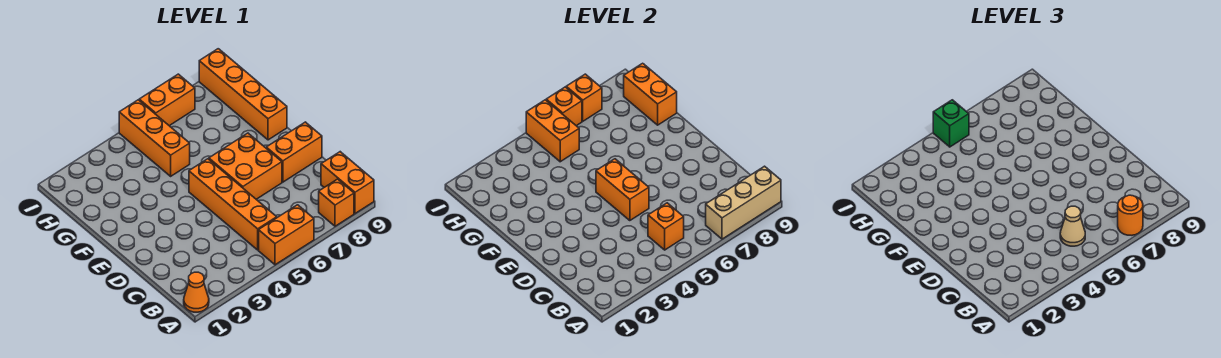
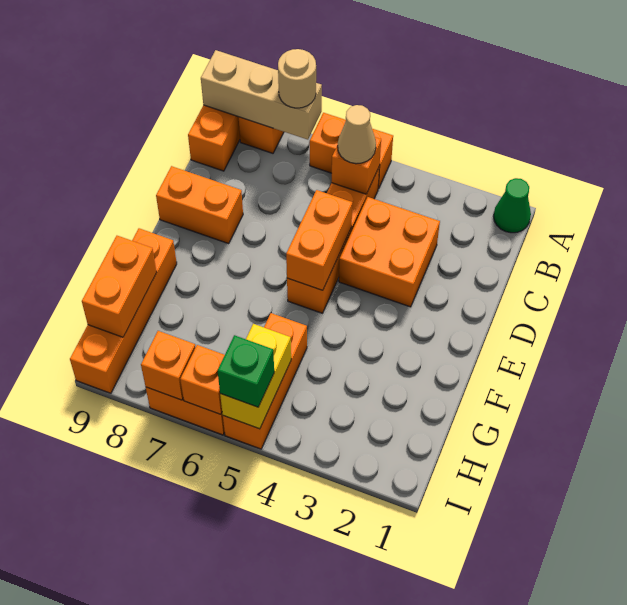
orange cone A1 level 1 -> green cone A1 level 1
orange round brick A7 level 3 -> tan round brick A7 level 3
orange brick D6:E7 level 1 -> orange brick C3:D4 level 1
orange brick H5:I5 level 2 -> yellow brick H5:I5 level 2

